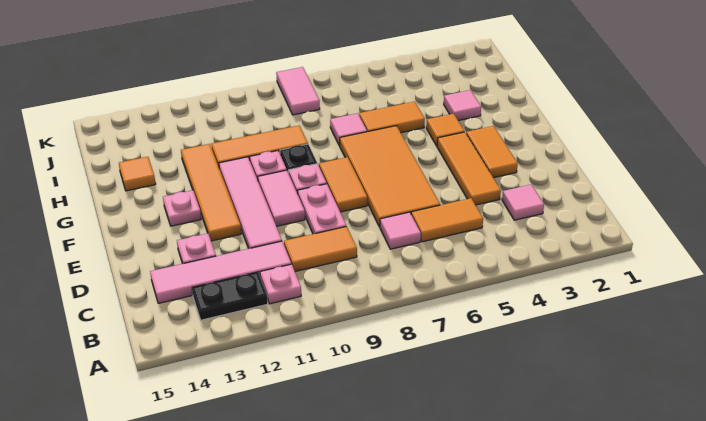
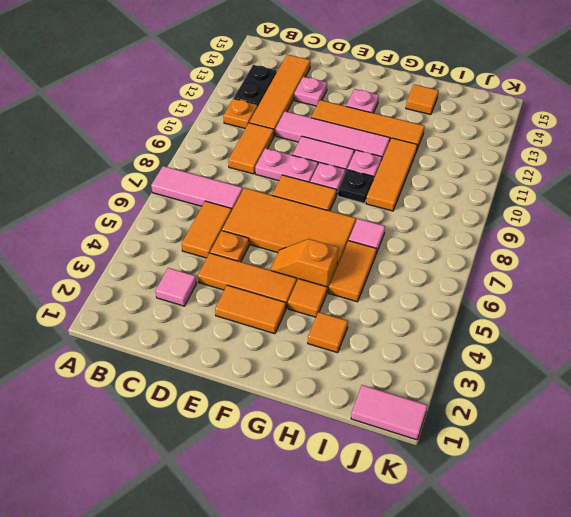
pink plate B11 level 1 -> orange plate B11 level 1
pink tile C7 level 1 -> pink tile A7:C7 level 1
pink tile C11:C14 level 1 -> orange tile C11:C14 level 1
none -> orange plate D5 level 1
none -> orange slope F5:G5 level 1 top G
pink tile H3 level 1 -> orange tile H3 level 1
pink tile J8:K8 level 1 -> pink tile J1:K1 level 1

